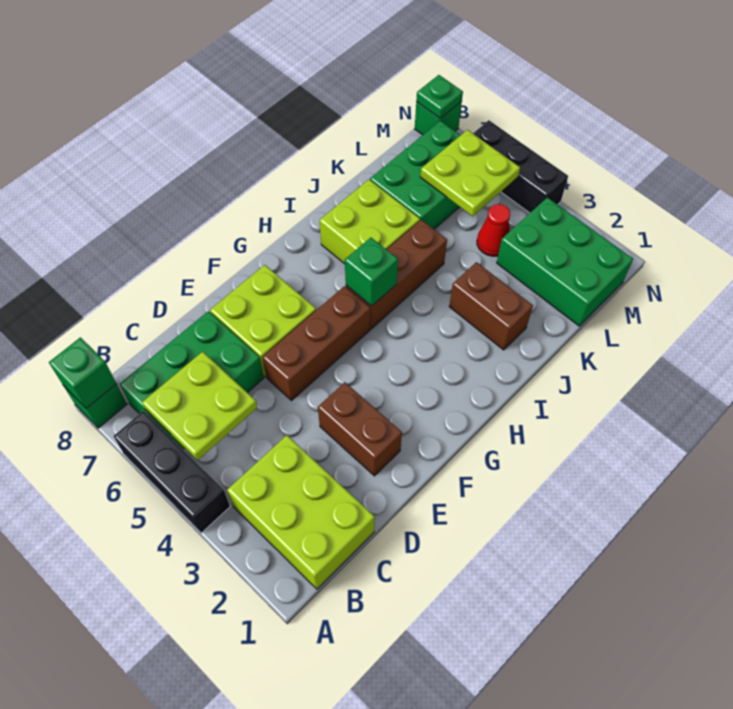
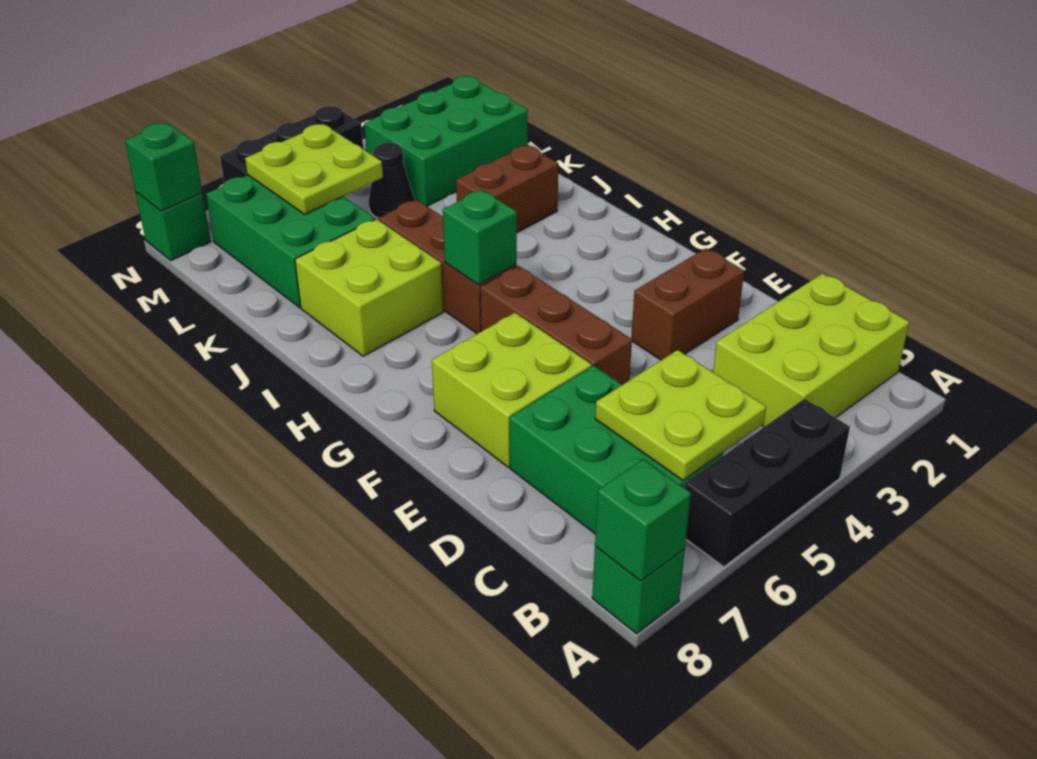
red cone L4 level 1 -> black cone L4 level 1
green plate N8 level 2 -> green brick N8 level 2

